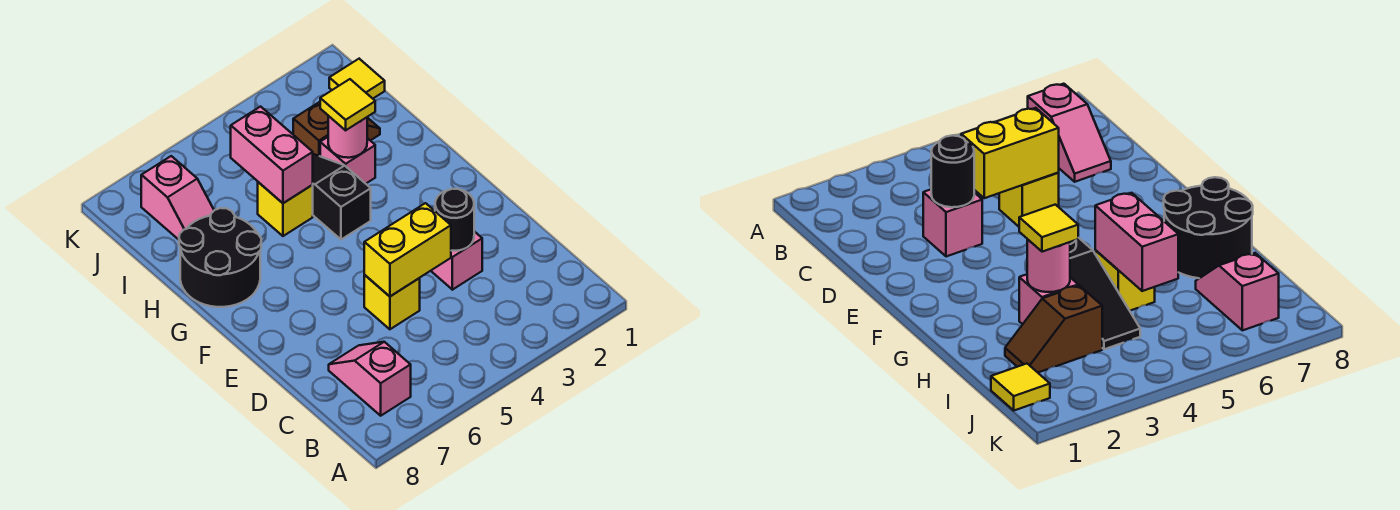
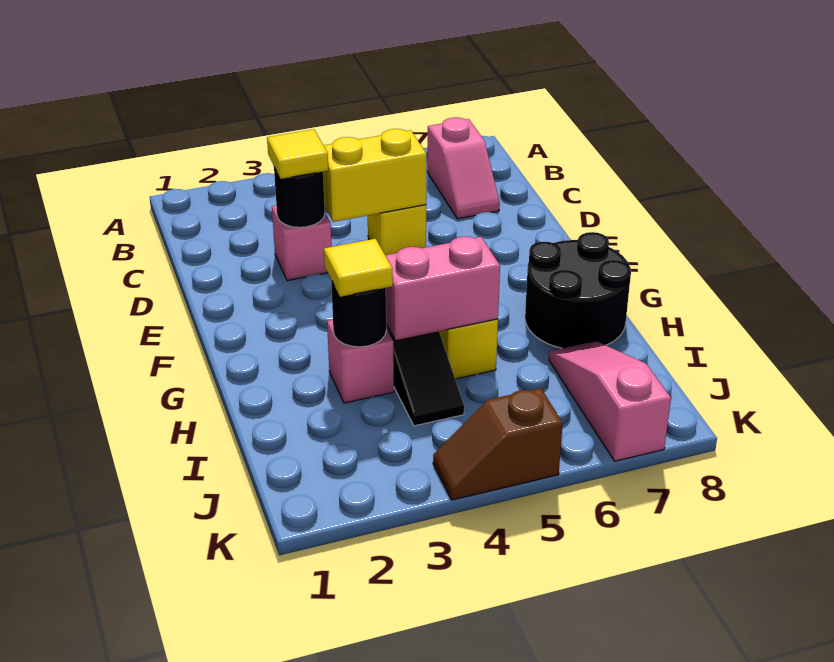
pink round brick H3 level 2 -> black round brick H3 level 2
pink brick H5:I5 level 2 -> pink brick H4:H5 level 2
brown slope I2:I3 level 1 top 3 -> brown slope K4:K5 level 1 top 5
pink slope I7:J7 level 1 top J -> pink slope I7:K7 level 1 top K
yellow tile J1 level 1 -> yellow tile D3 level 3

